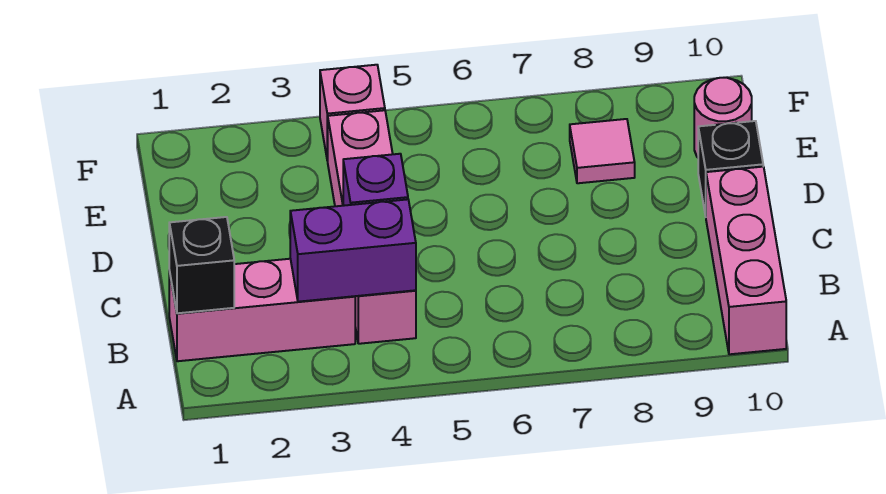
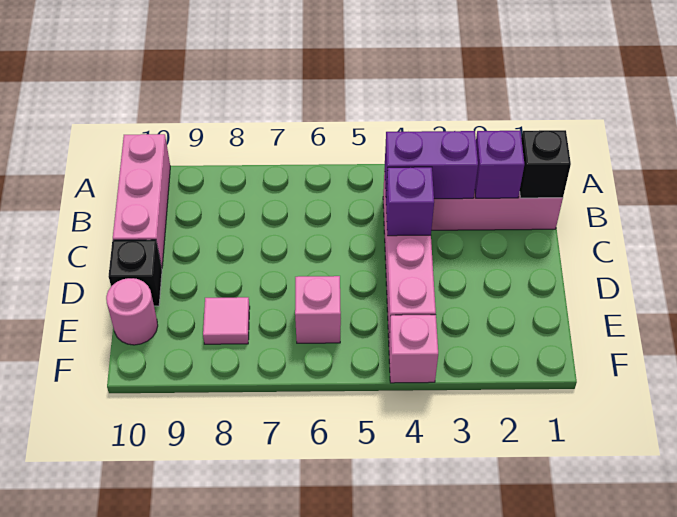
none -> purple brick B2 level 2
none -> pink brick E6 level 1

